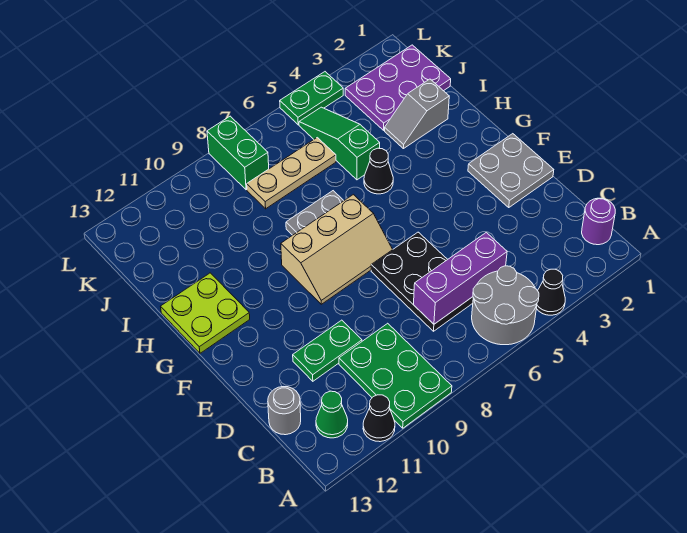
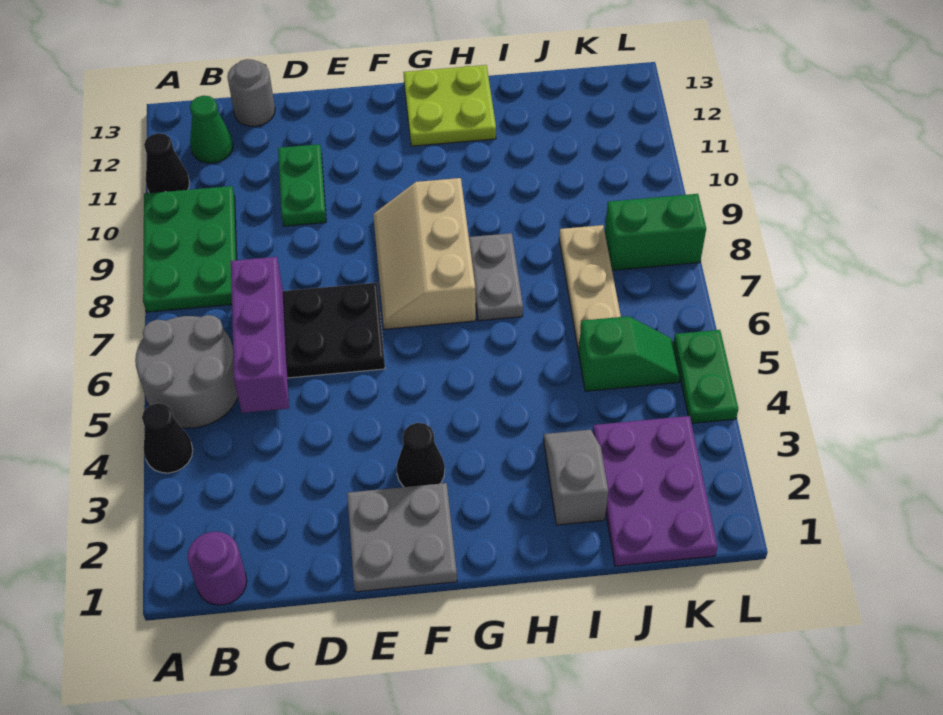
green plate A9:C10 level 1 -> green plate A8:B10 level 1
black cone H5 level 1 -> black cone F3 level 1
green slope I5:K5 level 1 top I -> green slope J5:K5 level 1 top J

